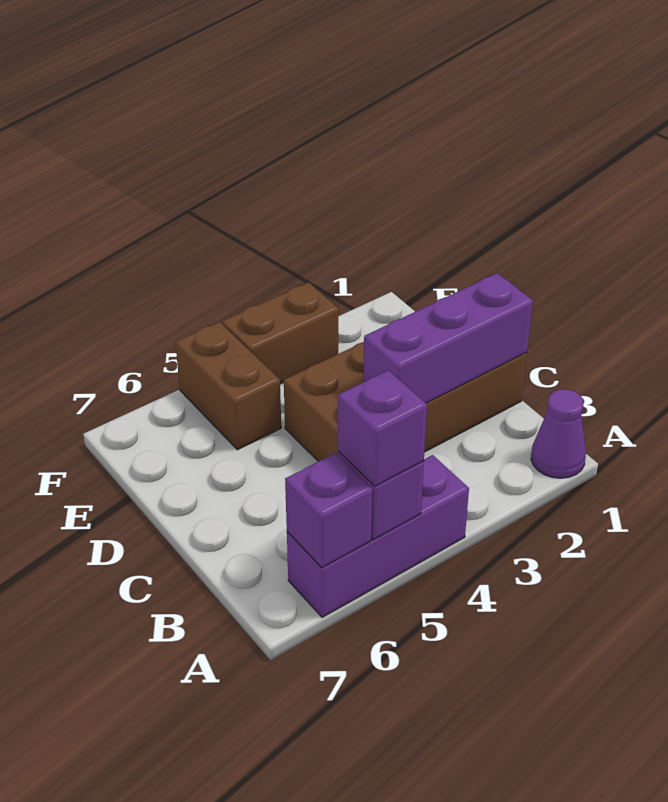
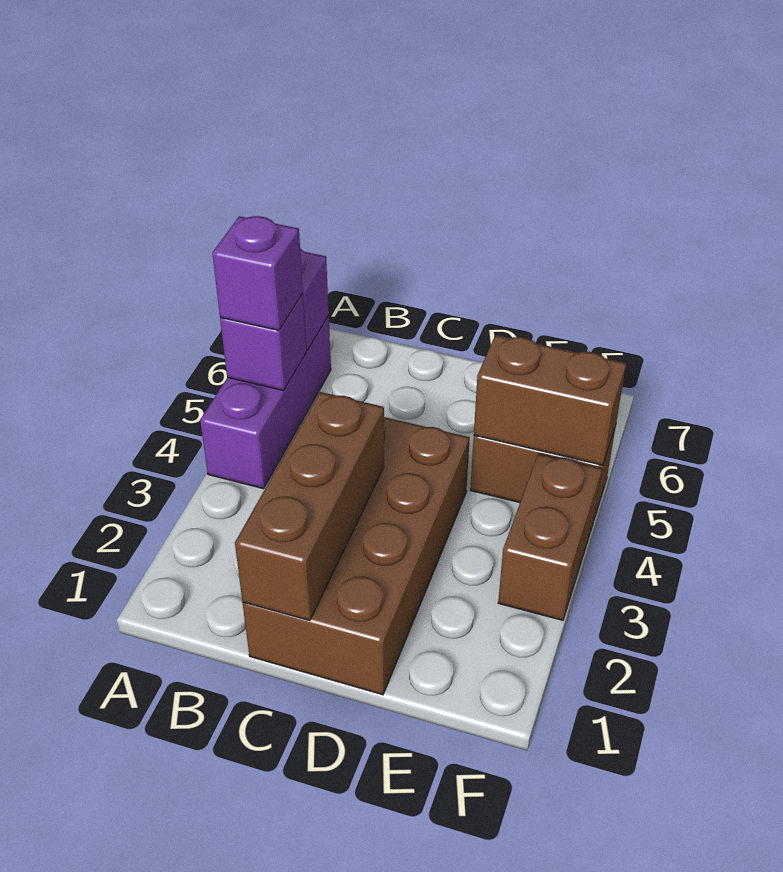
purple cone A1 level 1 -> none
purple brick C1:C3 level 2 -> brown brick C1:C3 level 2
none -> brown brick E5:F5 level 2

